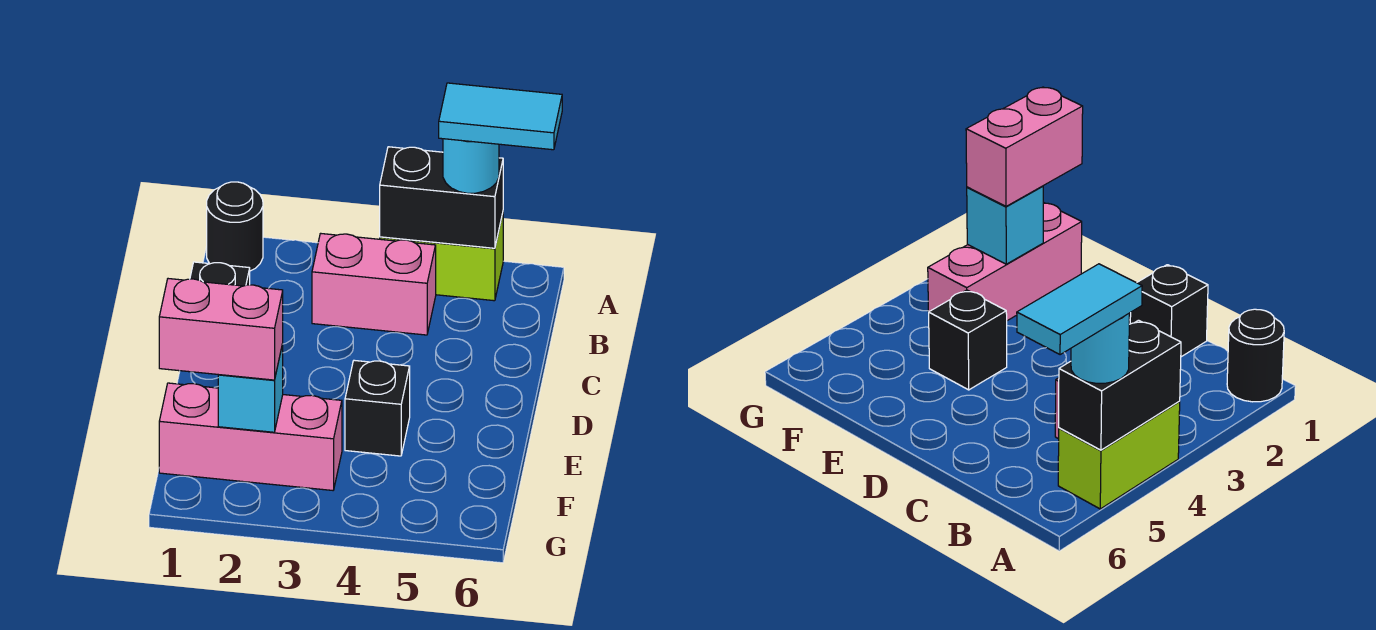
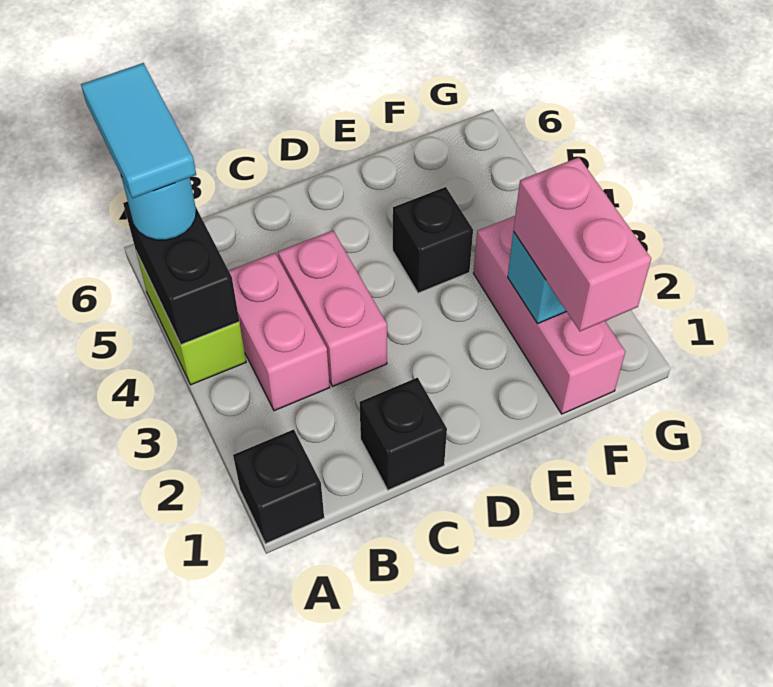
black round brick A1 level 1 -> black brick A1 level 1
none -> pink brick C3:C4 level 1

